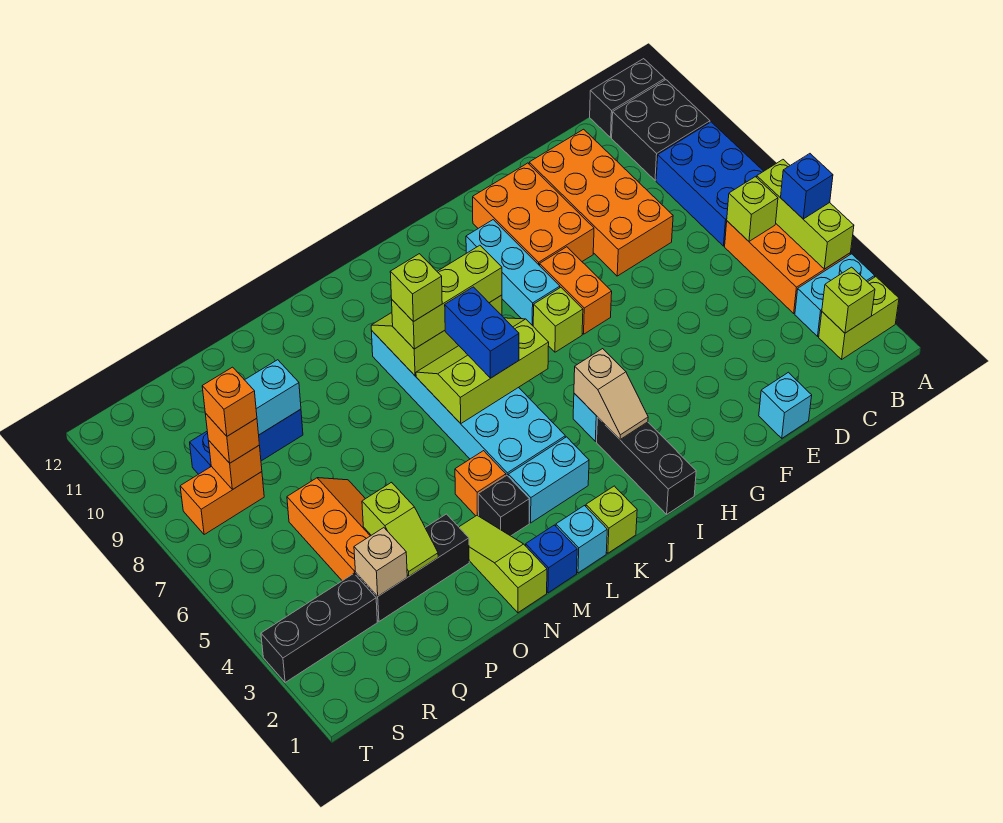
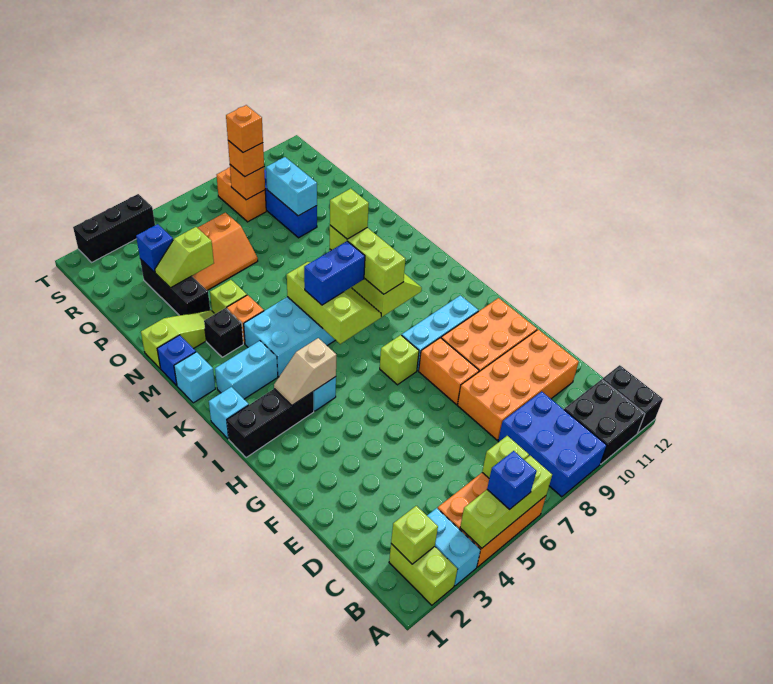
blue brick A7:B9 level 1 -> blue brick A8:C9 level 1
cyan brick E1 level 1 -> cyan brick J1 level 1
orange brick G7:G8 level 1 -> orange brick F8:G8 level 1
lime brick K1 level 1 -> lime brick N4 level 1
cyan brick K3:L3 level 1 -> cyan brick K2:K3 level 1
tan brick Q3 level 2 -> blue brick Q3 level 2
black brick R3:T3 level 1 -> black brick T2:T4 level 1

